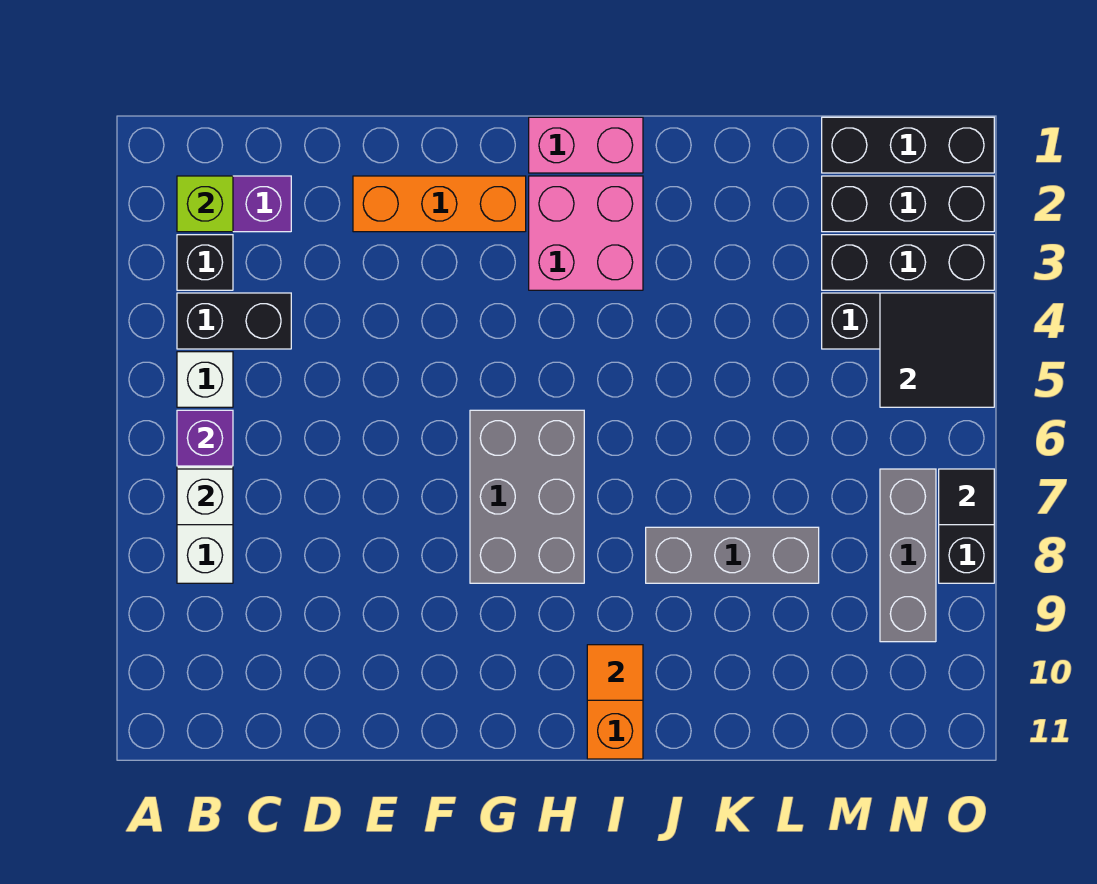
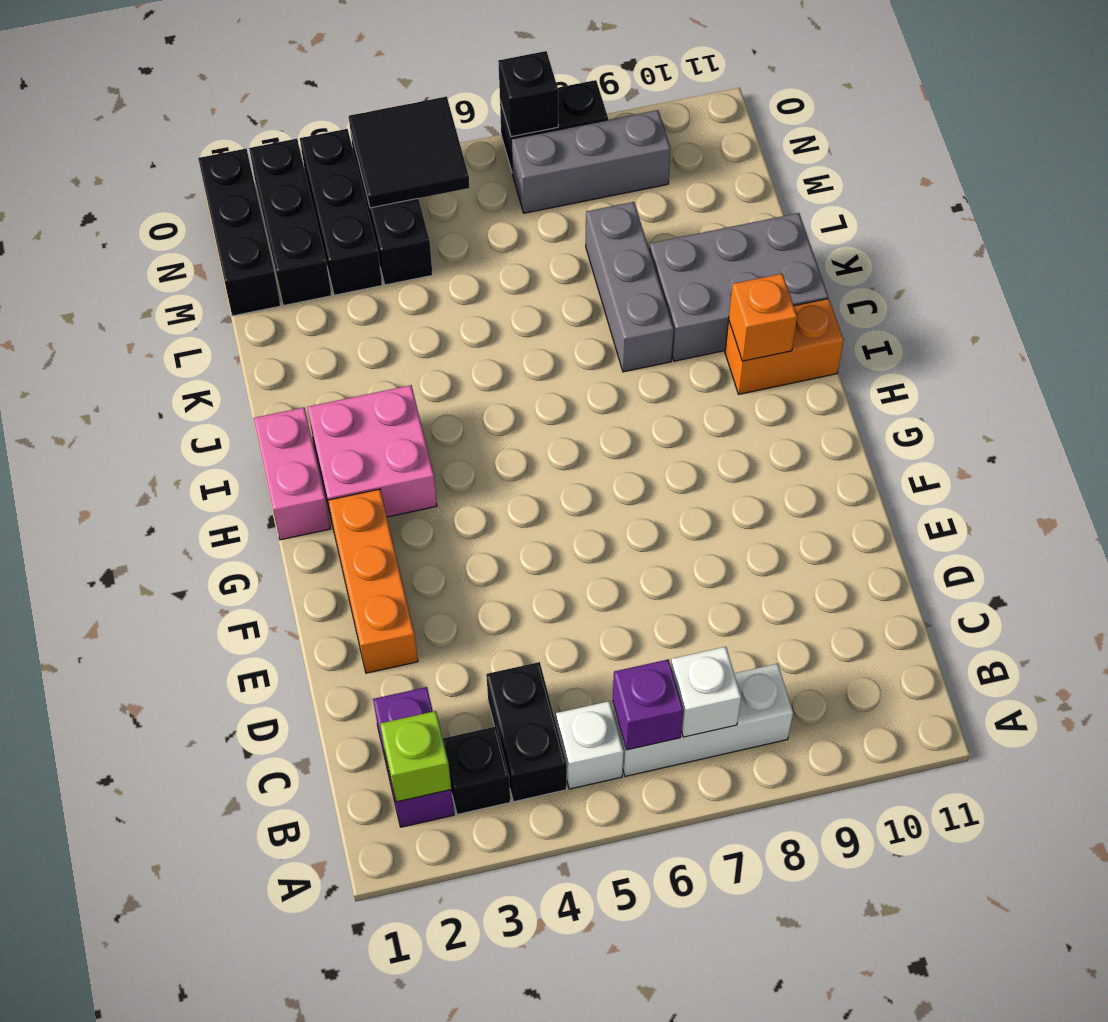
grey brick G6:H8 level 1 -> grey brick J9:K11 level 1
orange tile I10 level 2 -> orange brick I10 level 2
black tile O7 level 2 -> black brick O7 level 2

